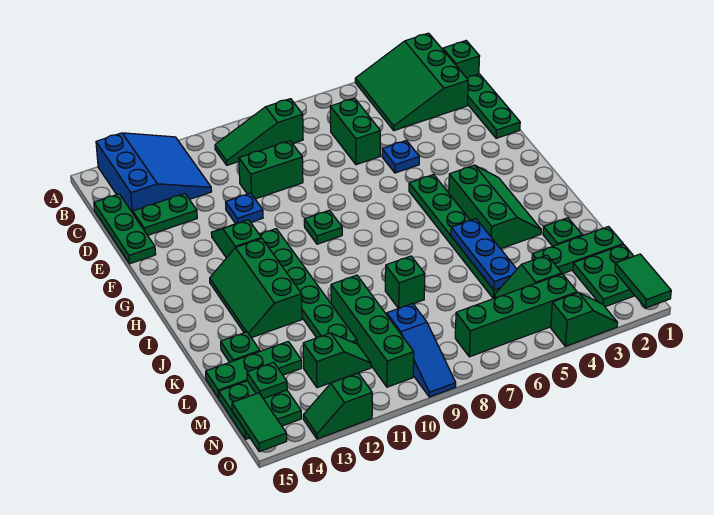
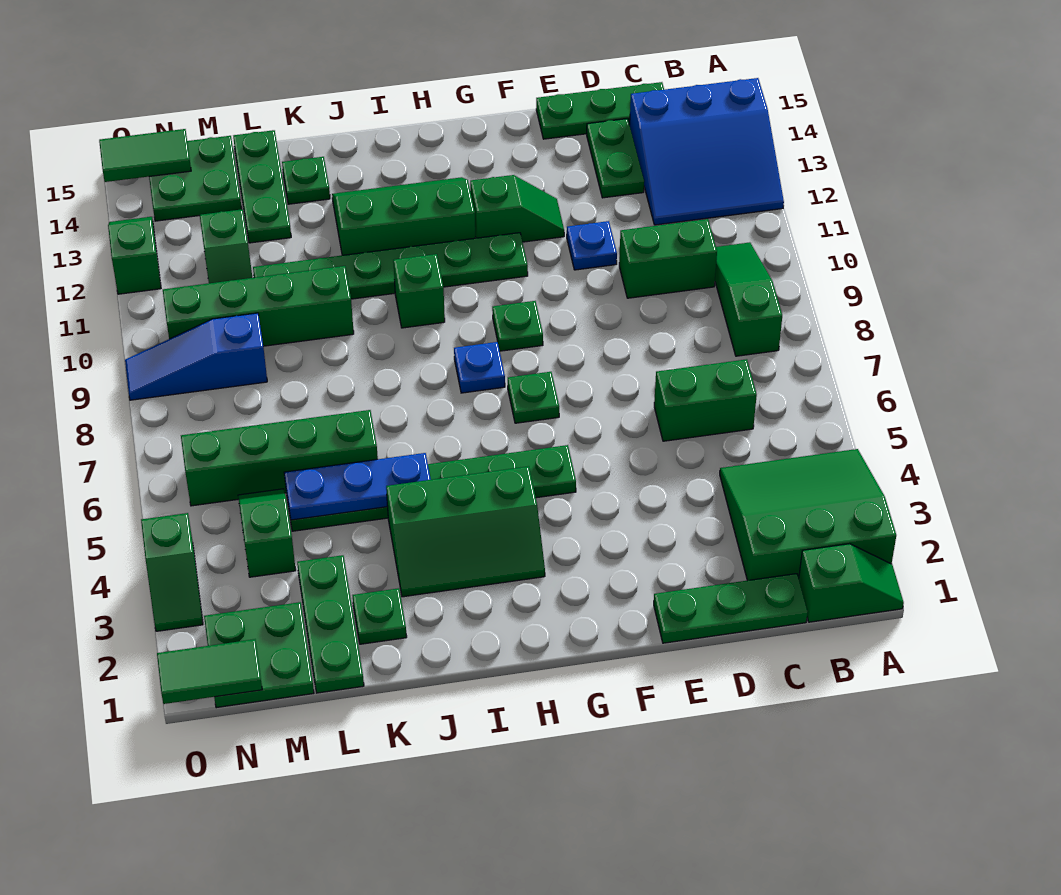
green brick D9:D10 level 1 -> green brick C10:D10 level 1
blue plate E5 level 1 -> blue plate H8 level 1
green brick K8 level 1 -> green brick I10 level 1
green plate M14 level 2 -> green plate G7 level 1
green brick N4:N7 level 1 -> green brick K6:N6 level 1

